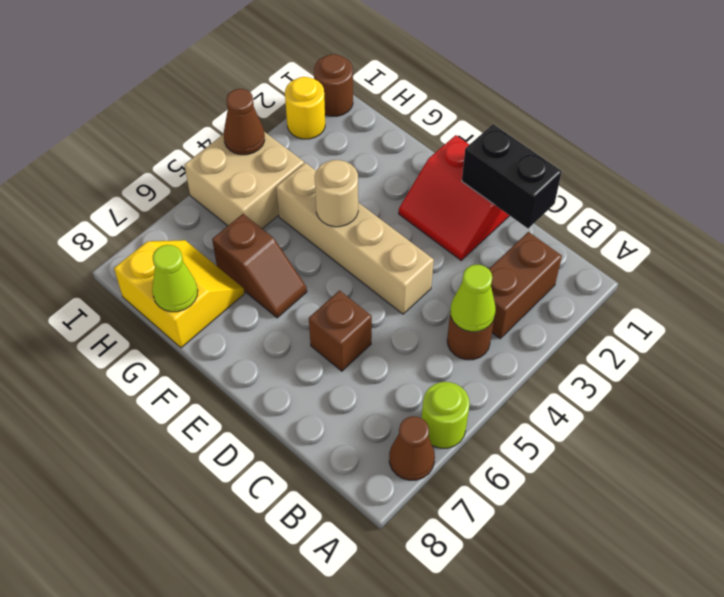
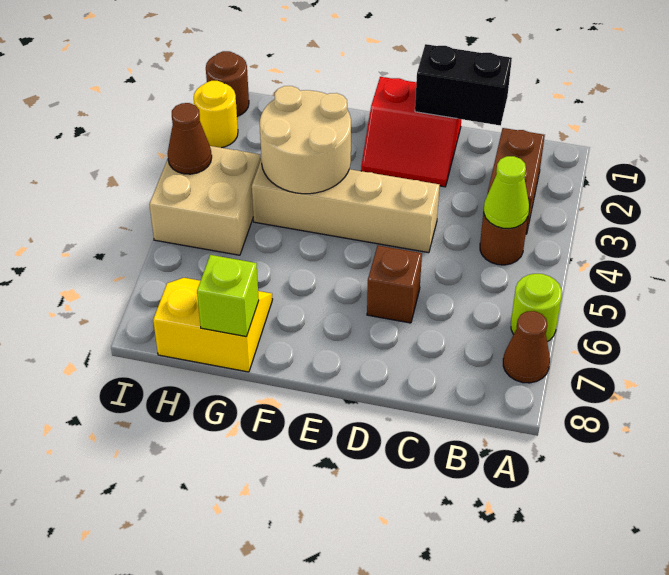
tan round brick F4 level 2 -> tan round brick F3:G4 level 2
brown slope F6:G6 level 1 top G -> none
lime cone G8 level 2 -> lime brick G8 level 2

